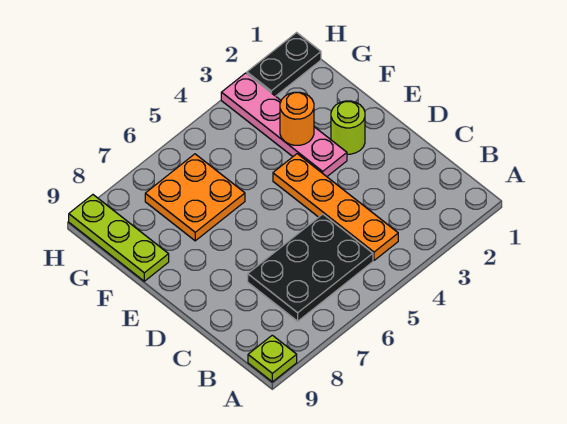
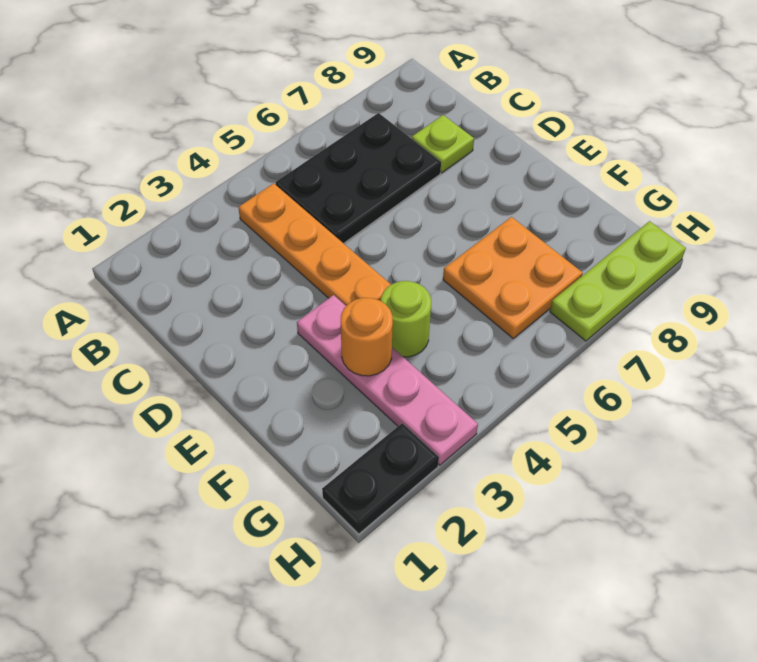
lime plate A9 level 1 -> lime plate C8 level 1
lime round brick E2 level 1 -> lime round brick F4 level 1
lime plate F9:H9 level 1 -> lime plate H7:H9 level 1

